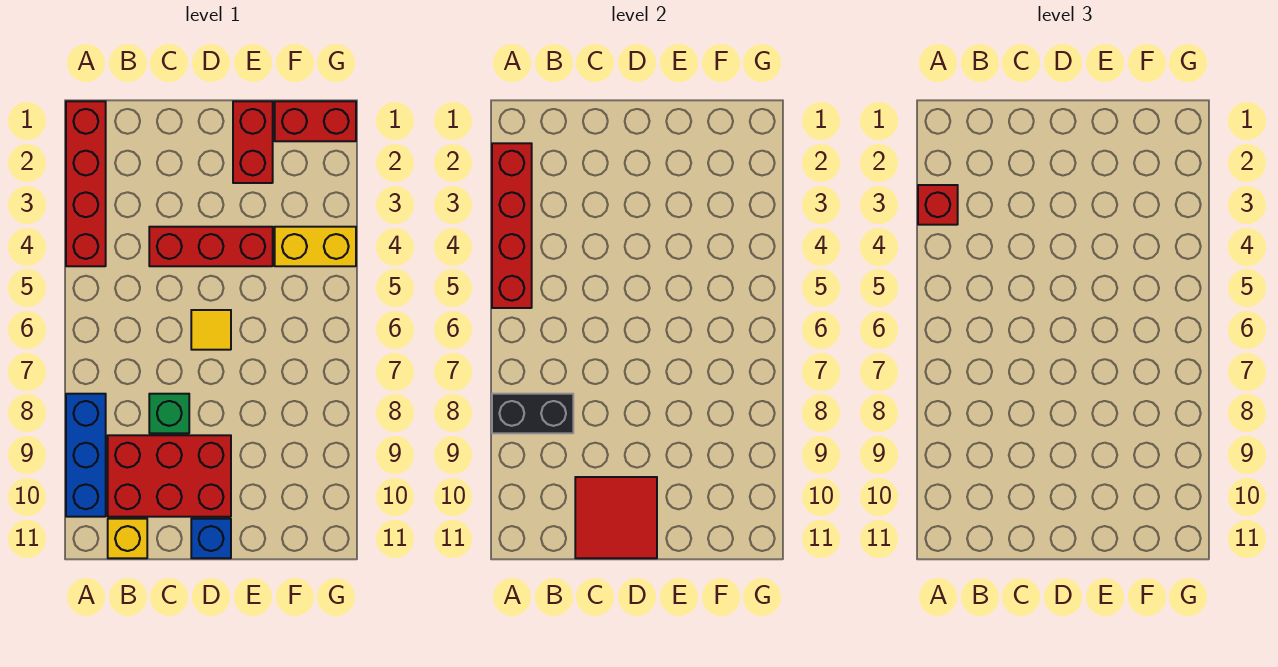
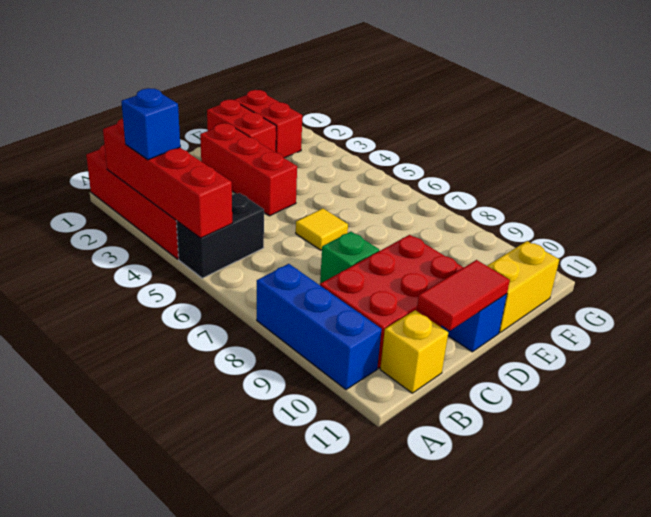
red brick A3 level 3 -> blue brick A3 level 3
black brick A8:B8 level 2 -> black brick A5:B5 level 1
red brick C4:E4 level 1 -> red brick D2:D4 level 1
red tile C10:D11 level 2 -> red tile C11:D11 level 2
red brick F1:G1 level 1 -> red brick F1:F2 level 1
yellow brick F4:G4 level 1 -> yellow brick E11:F11 level 1

